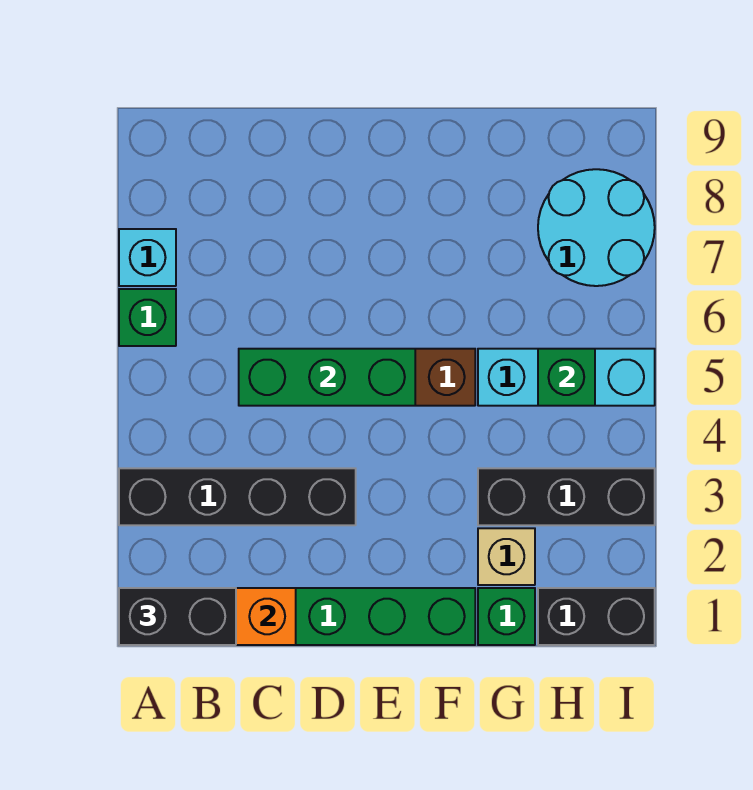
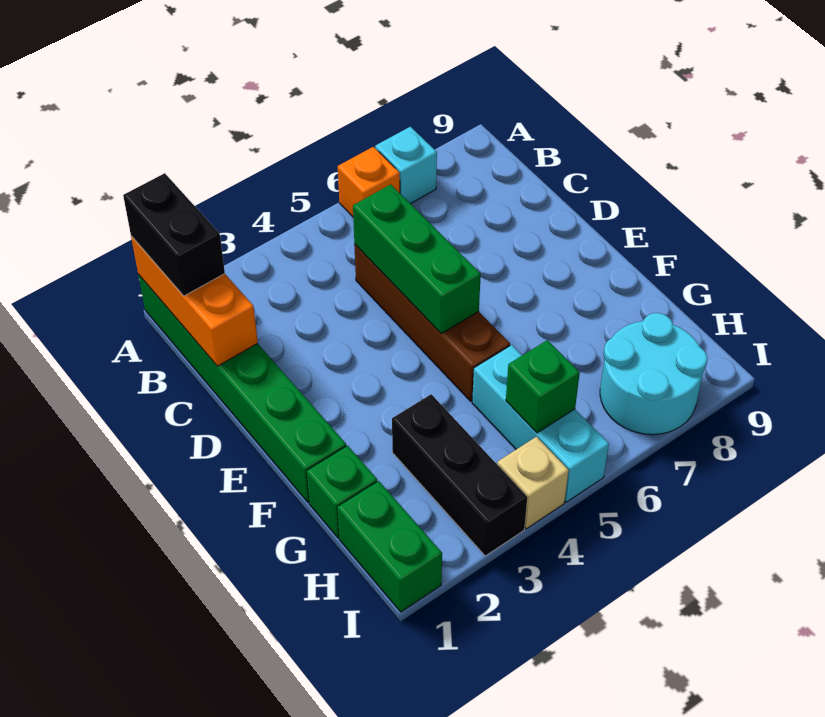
black brick A3:D3 level 1 -> none
green brick A6 level 1 -> orange brick A6 level 1
tan brick G2 level 1 -> tan brick I4 level 1
black brick H1:I1 level 1 -> green brick H1:I1 level 1

